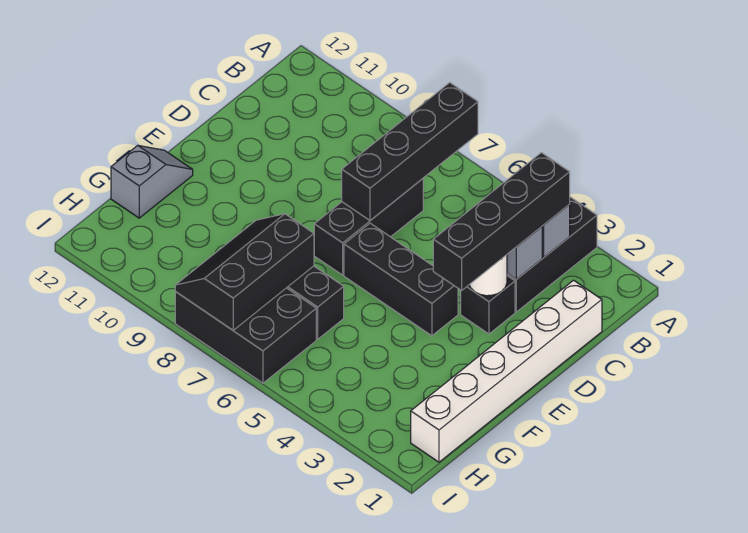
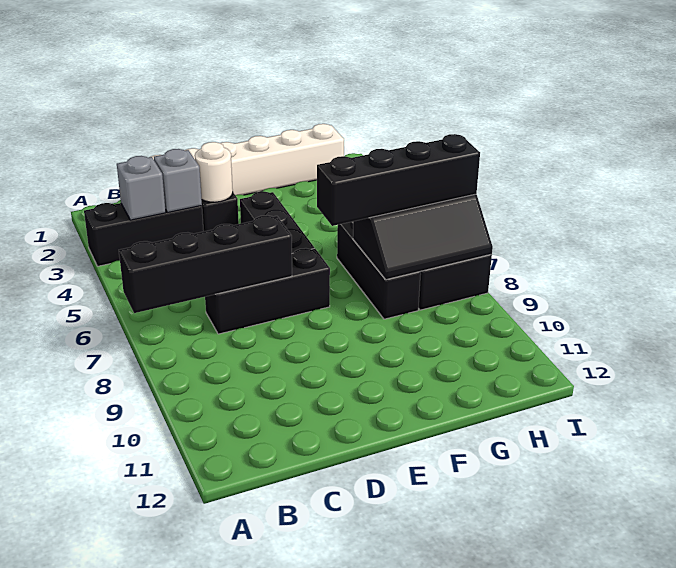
black brick B3:E3 level 3 -> black brick F7:I7 level 3
grey slope F12:G12 level 1 top G -> none

